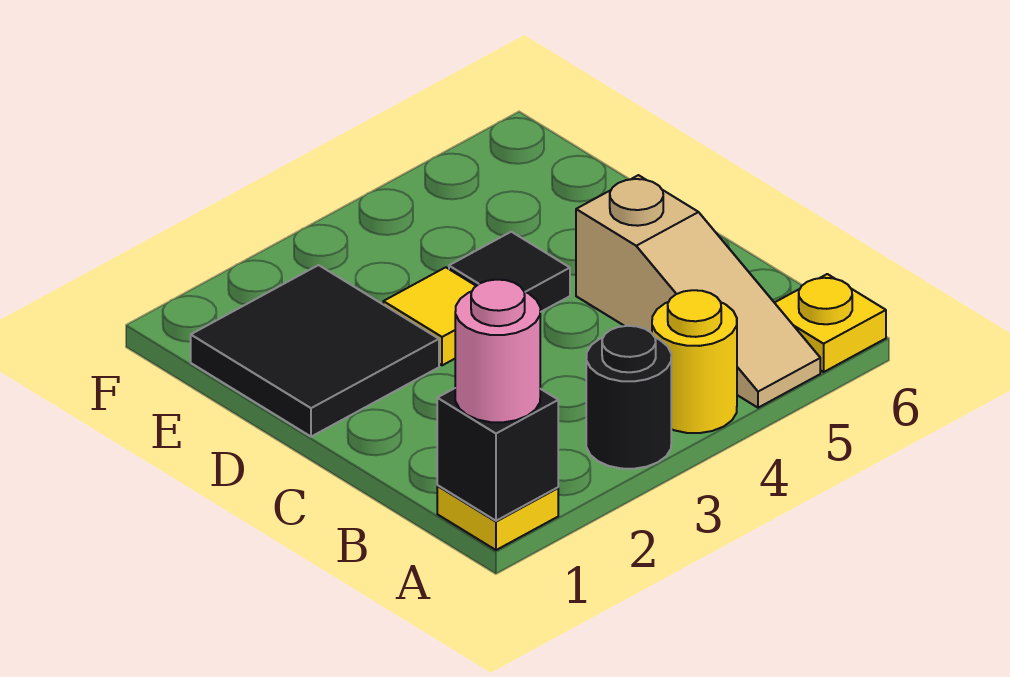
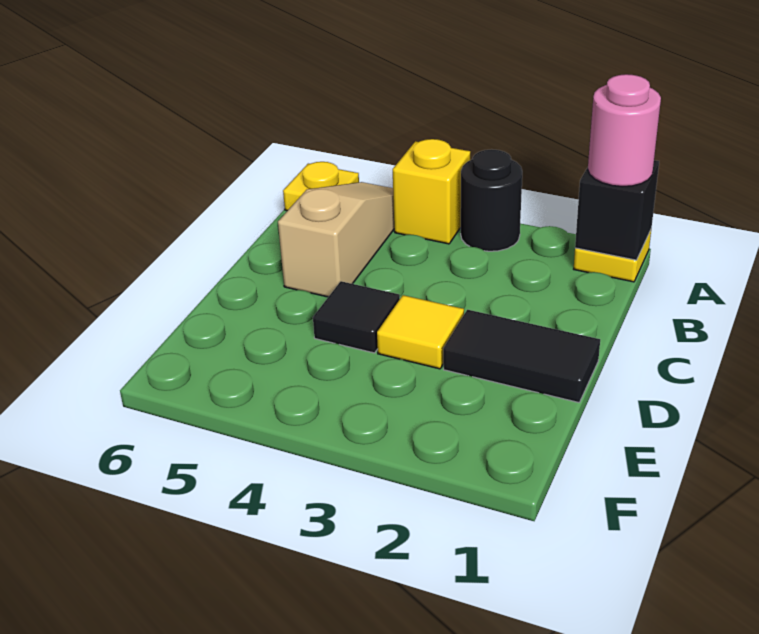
yellow round brick A4 level 1 -> yellow brick A4 level 1
black tile D1:E2 level 1 -> black tile D1:D2 level 1

